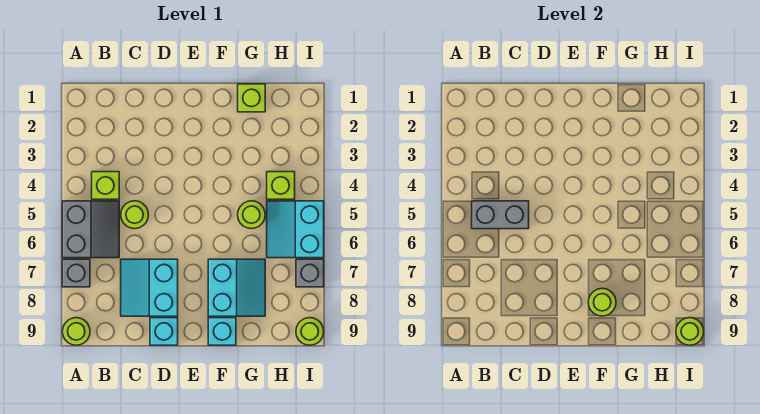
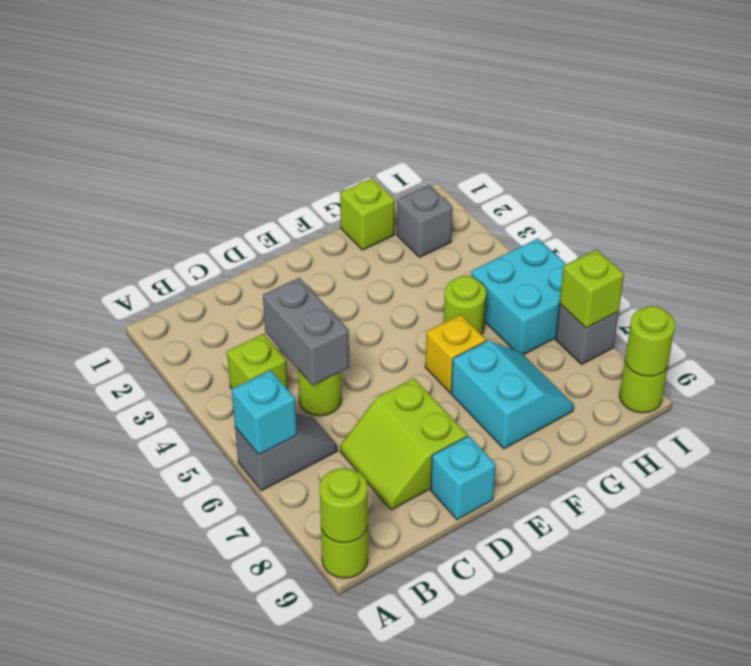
grey slope A5:B6 level 1 top A -> grey slope A6:B6 level 1 top A
grey brick A7 level 1 -> grey brick H2 level 1
grey brick B5:C5 level 2 -> grey brick C4:C5 level 2
cyan slope C7:D8 level 1 top D -> lime slope C7:D8 level 1 top D
none -> yellow brick F6 level 1
lime round brick F8 level 2 -> lime round brick A9 level 2
cyan brick F9 level 1 -> cyan brick A6 level 2
lime brick H4 level 1 -> lime brick I7 level 2
cyan slope H5:I6 level 1 top I -> cyan brick H5:I6 level 1

